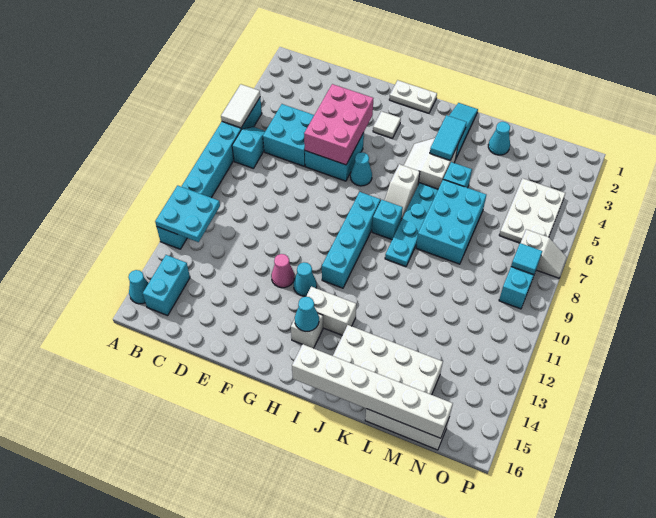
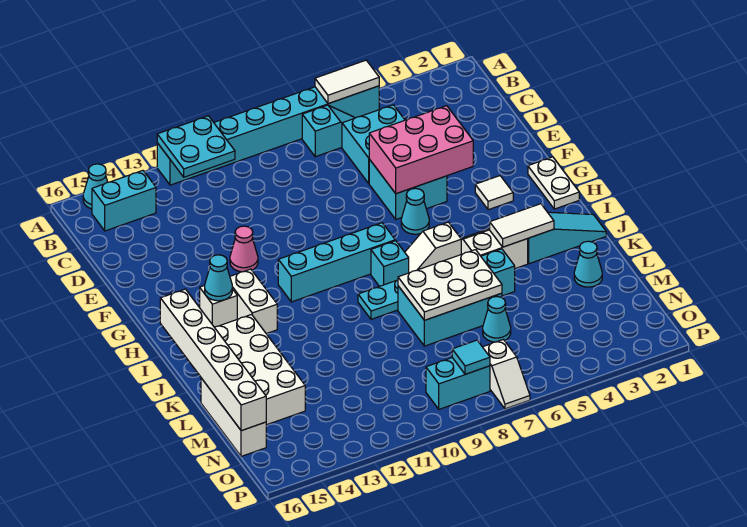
cyan cone G12 level 1 -> cyan cone M6 level 1
cyan tile J3:J4 level 2 -> white tile J3:J4 level 2
white plate N4:O6 level 1 -> white plate K6:L8 level 2

